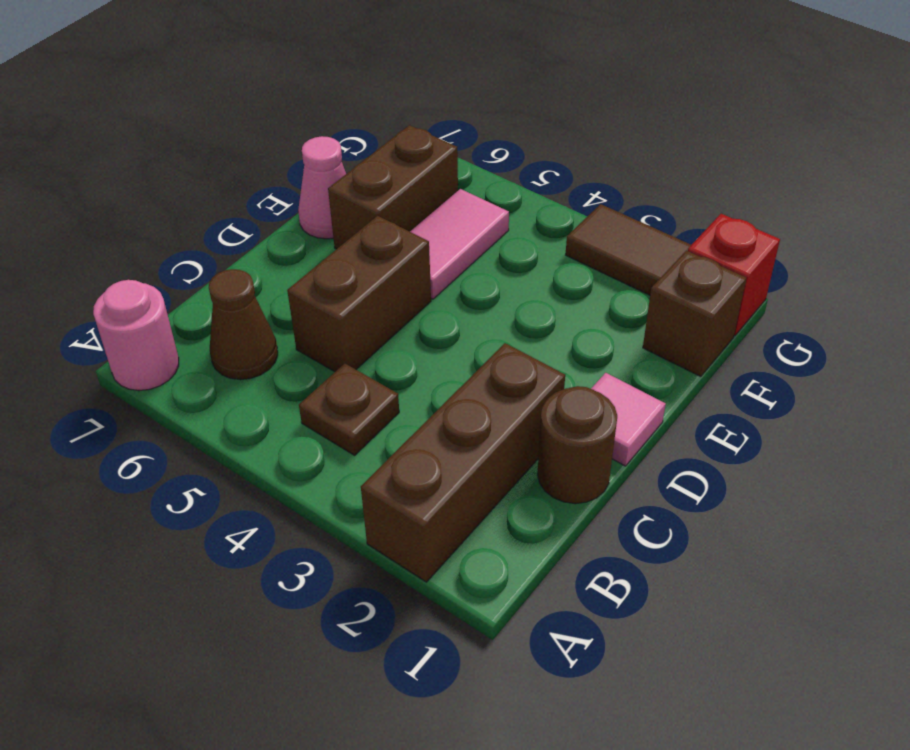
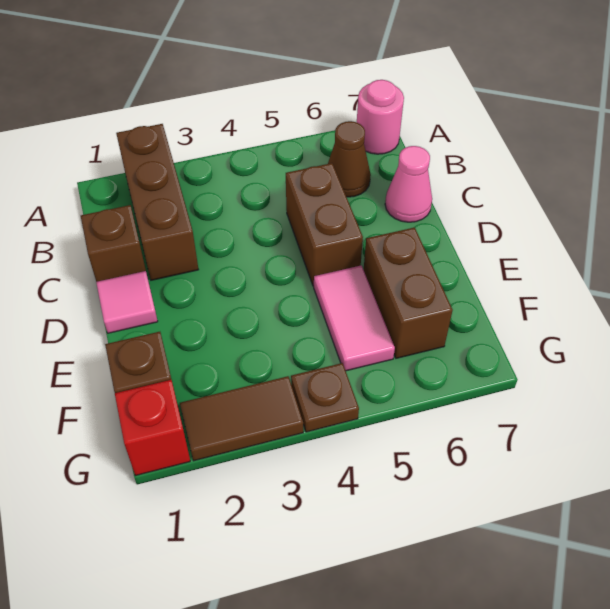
brown plate B4 level 1 -> brown plate G4 level 1
brown round brick C1 level 1 -> brown brick C1 level 1
pink cone E7 level 1 -> pink cone C7 level 1

